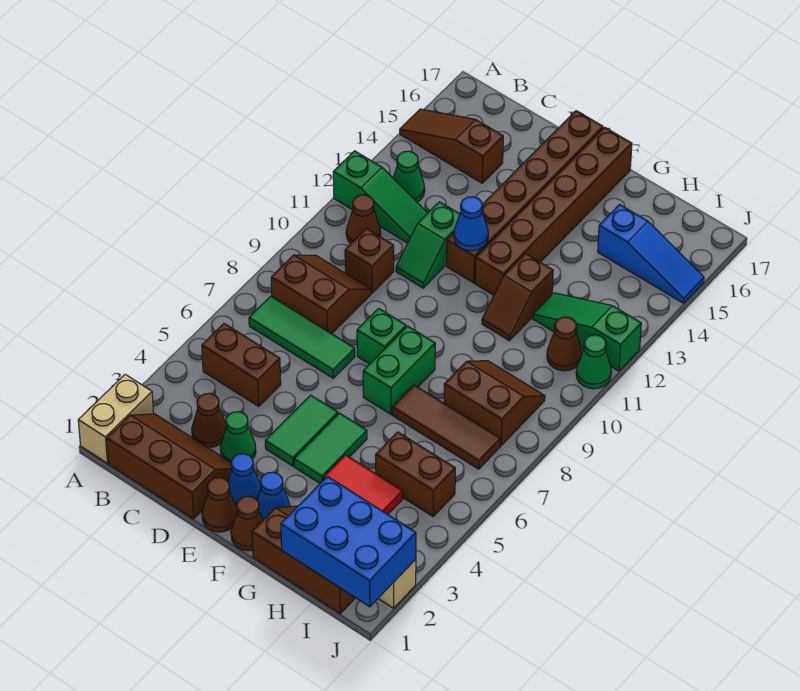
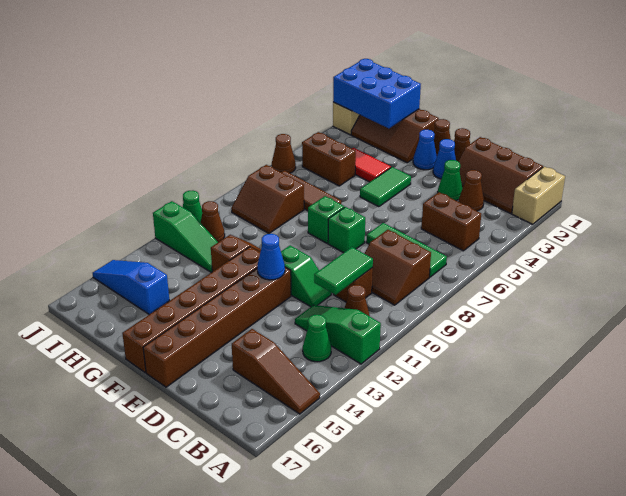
green slope D11:D12 level 1 top 12 -> green slope D11:E11 level 1 top E
green tile E4:E5 level 1 -> green tile C10:C11 level 2
green brick F7:F8 level 1 -> green brick F8 level 1
none -> brown cone J6 level 1

